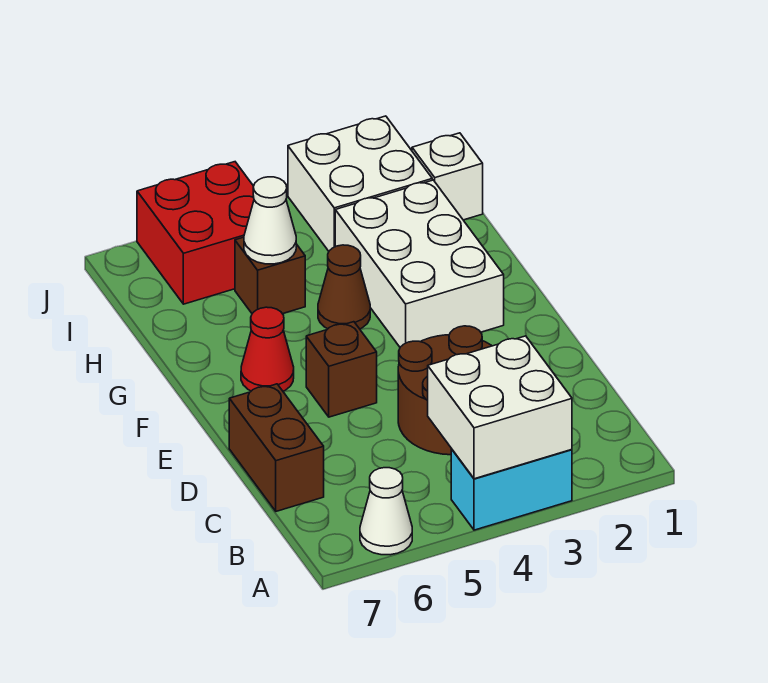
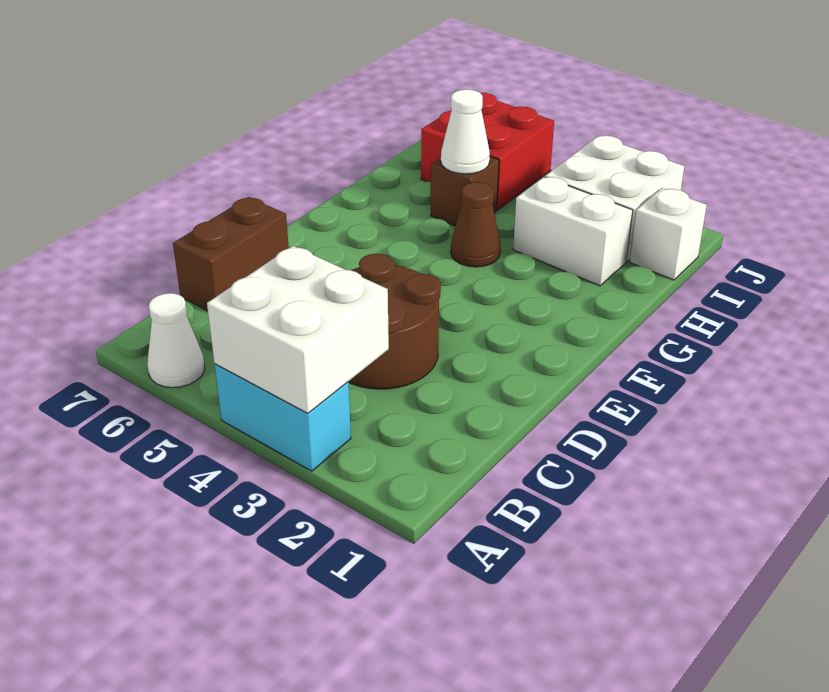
brown brick E5 level 1 -> none
white brick F2:H3 level 1 -> white brick H2:H3 level 1
red cone F6 level 1 -> none

